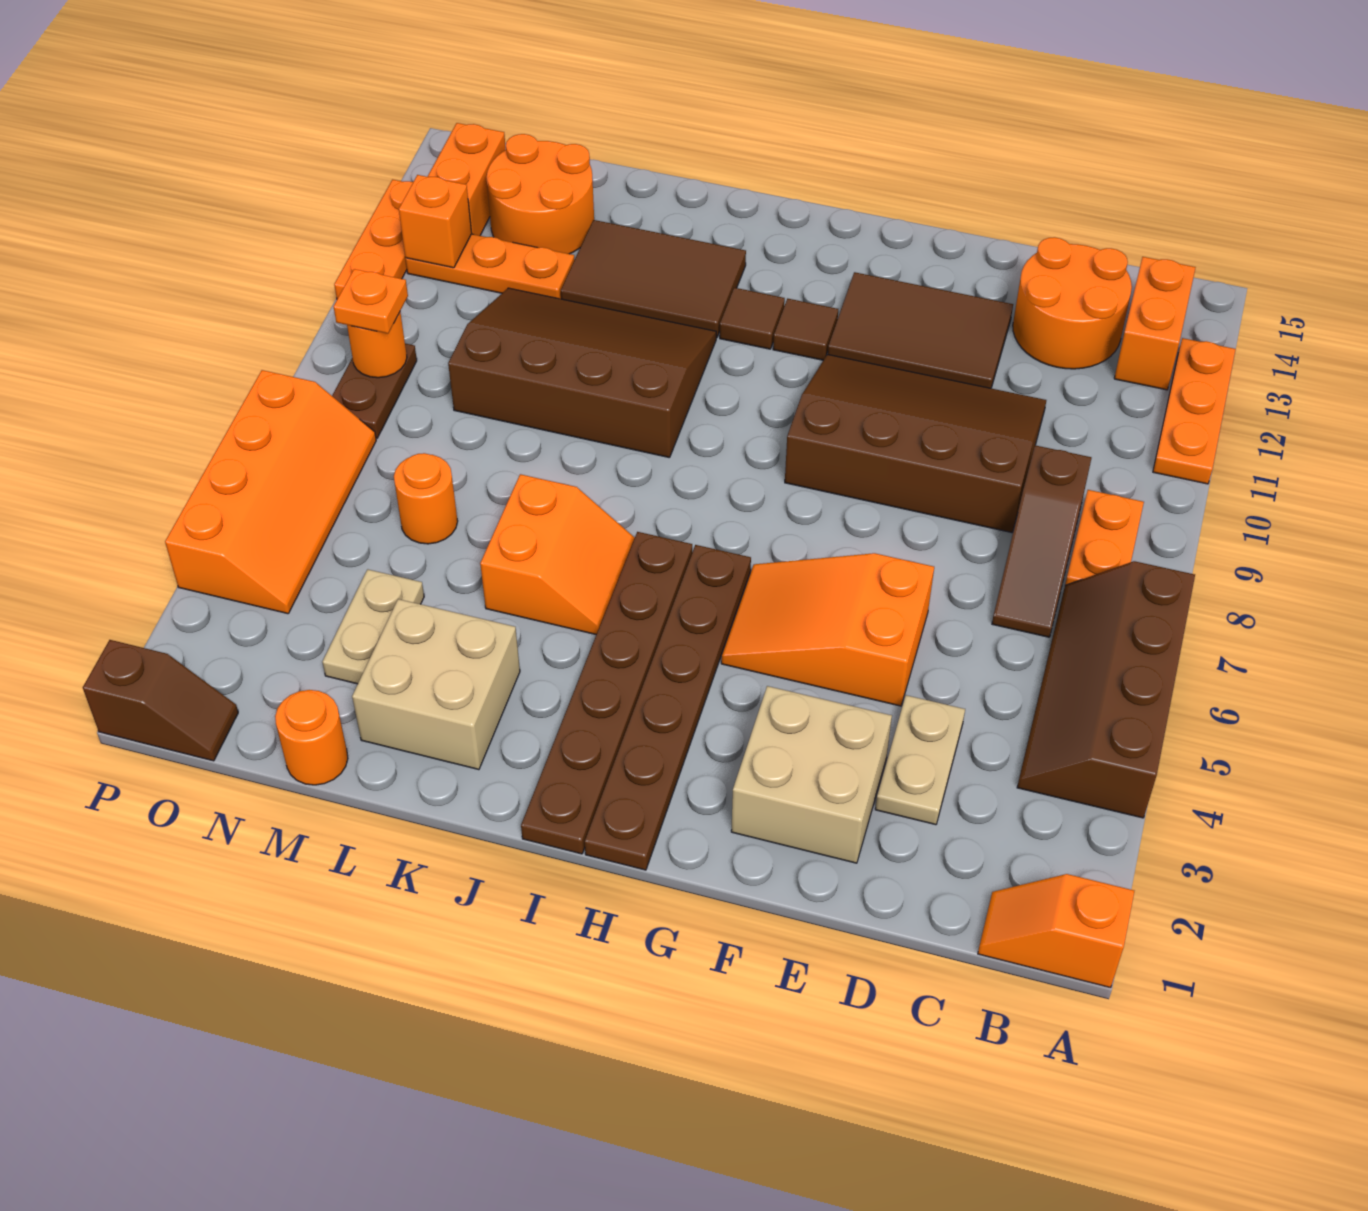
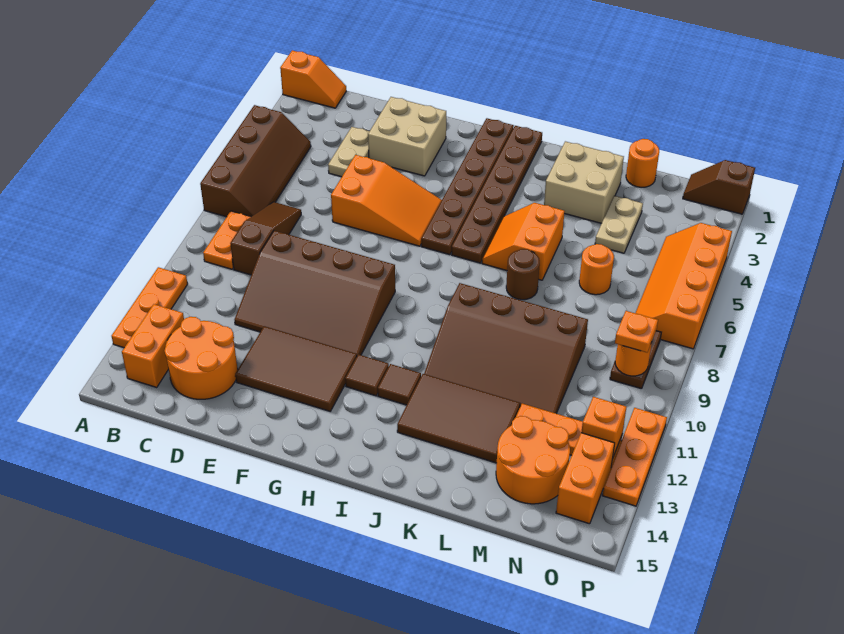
none -> brown round brick K7 level 1

